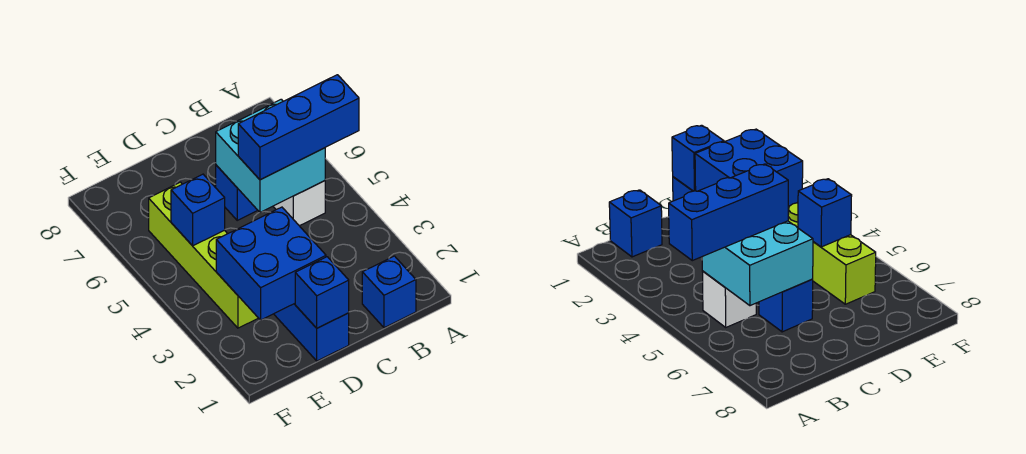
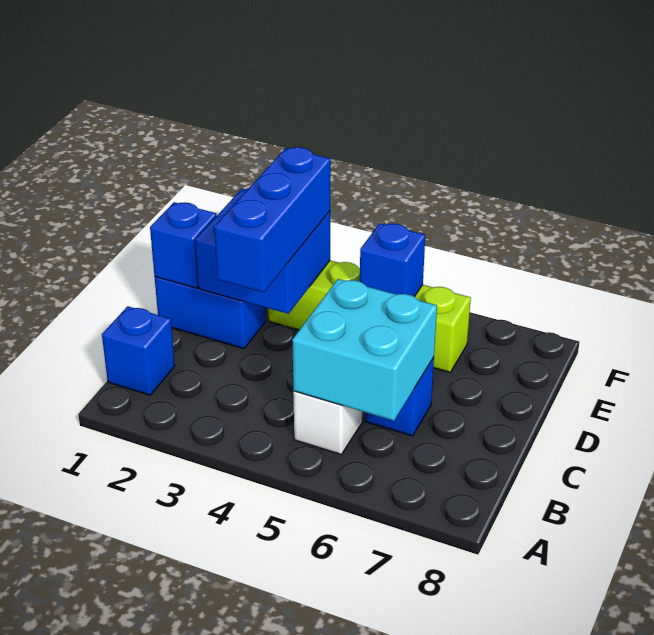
blue brick A5:C5 level 3 -> blue brick C3:E3 level 3

